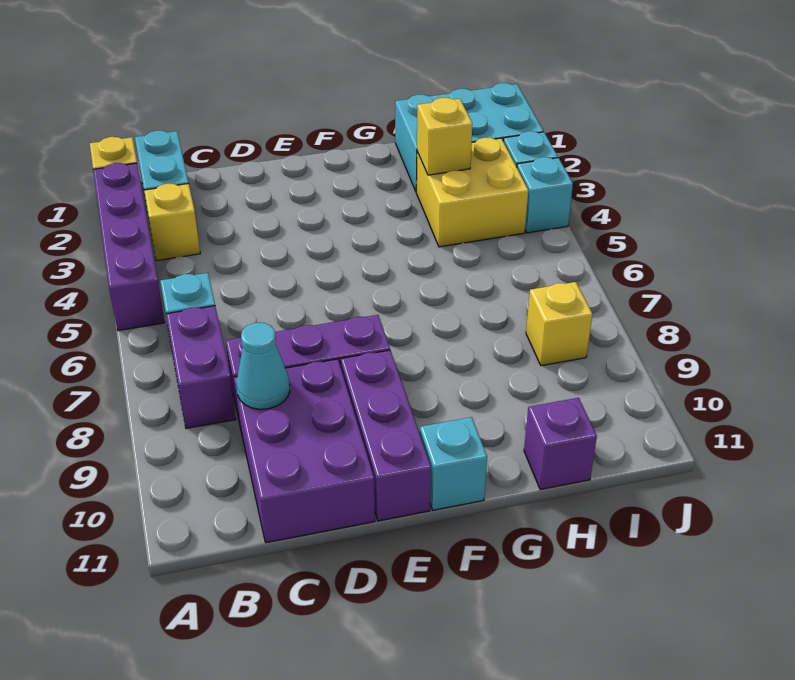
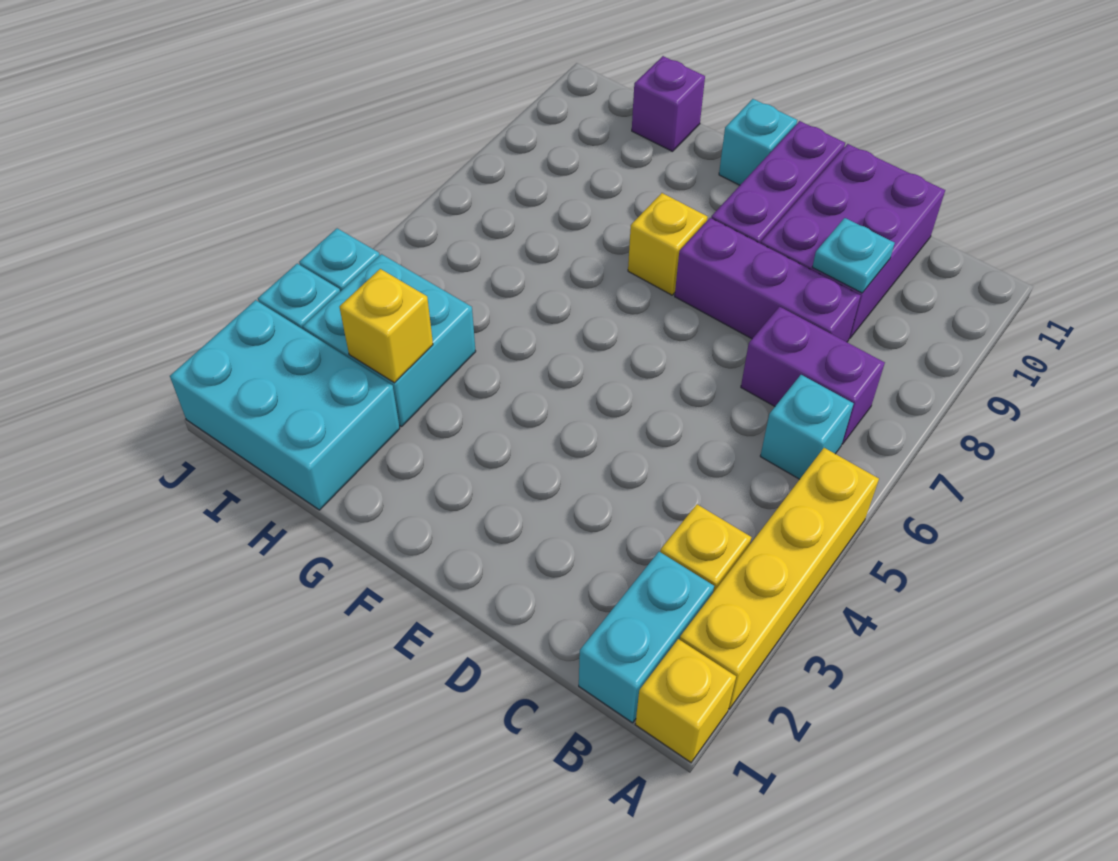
purple brick A2:A5 level 1 -> yellow brick A2:A5 level 1
purple brick B7:B8 level 1 -> purple brick B7:C7 level 1
cyan cone C9 level 2 -> cyan plate C9 level 2
yellow brick H3:I4 level 1 -> cyan brick H3:I4 level 1
yellow brick I8 level 1 -> yellow brick F8 level 1

